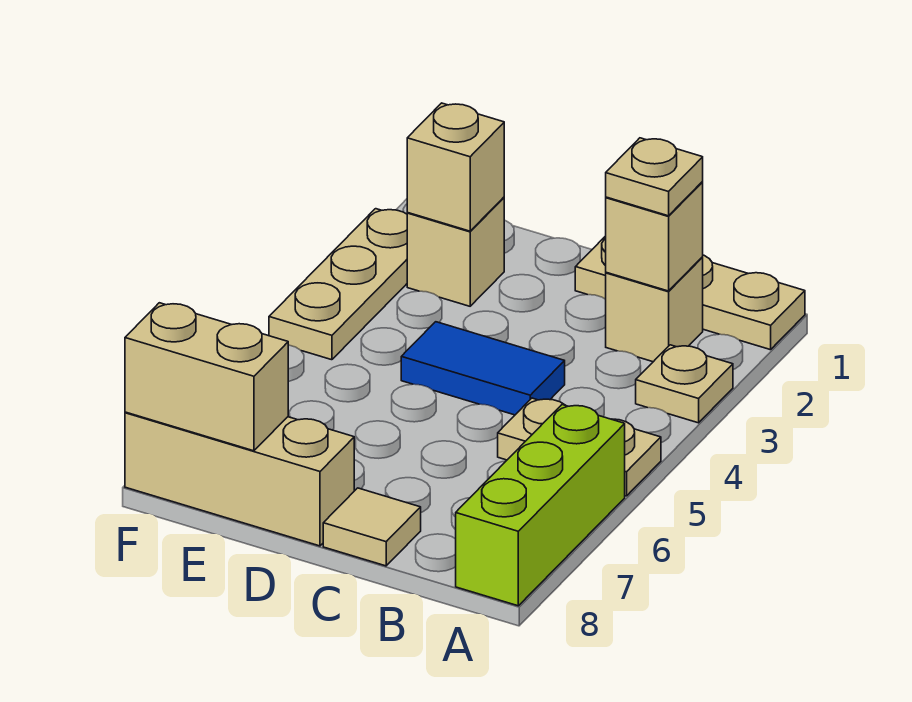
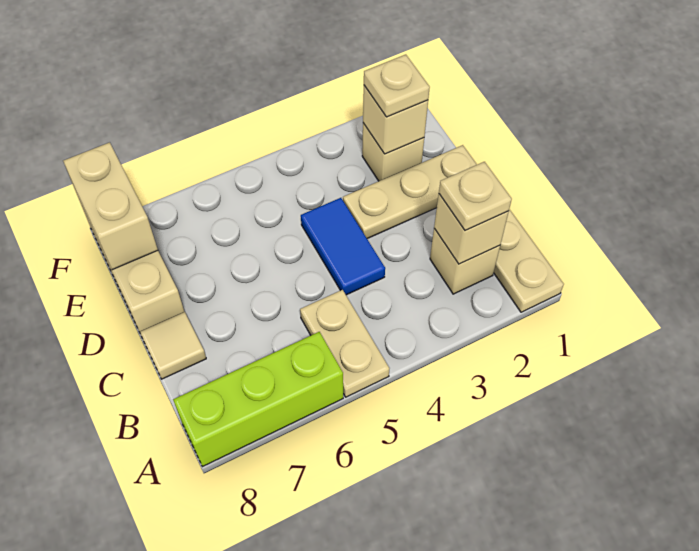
tan plate A3 level 1 -> tan plate E2 level 3
tan plate F2:F4 level 1 -> tan plate D1:D3 level 1

